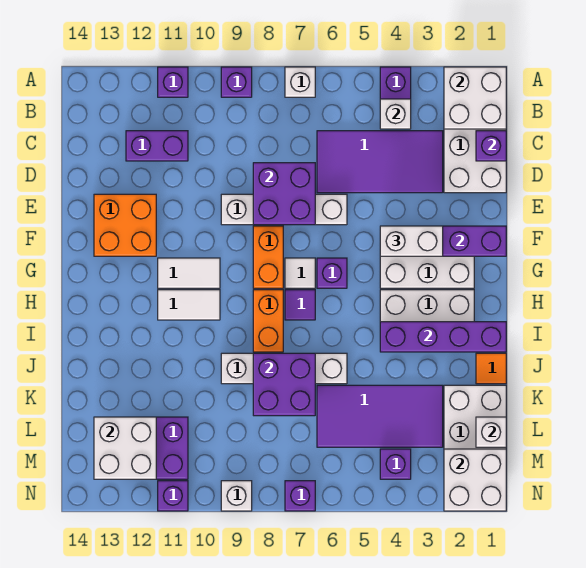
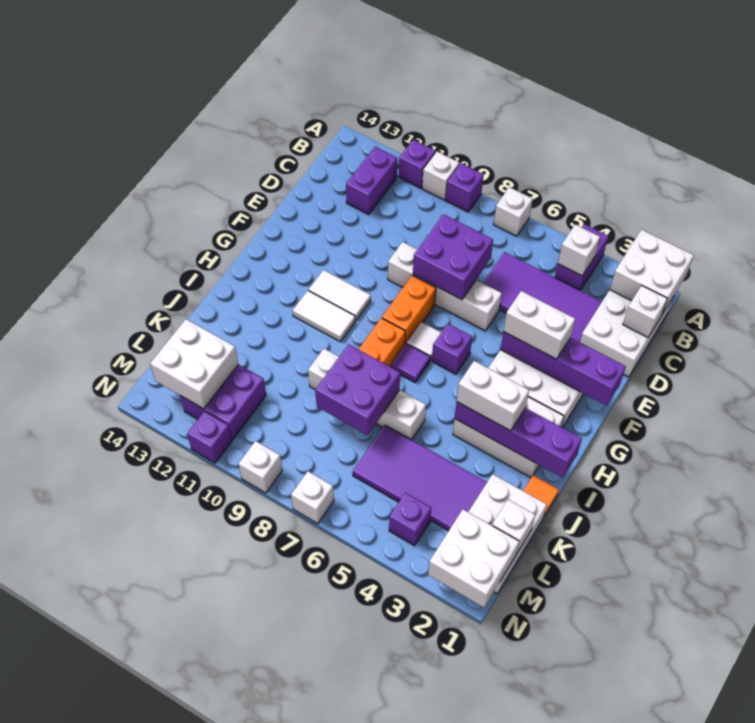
none -> white brick A10 level 1
purple brick C1 level 2 -> white brick C1 level 2
purple brick C11:C12 level 1 -> purple brick B12:C12 level 1
orange brick E12:F13 level 1 -> none
none -> white brick I3:I4 level 3
purple brick N7 level 1 -> white brick N7 level 1

